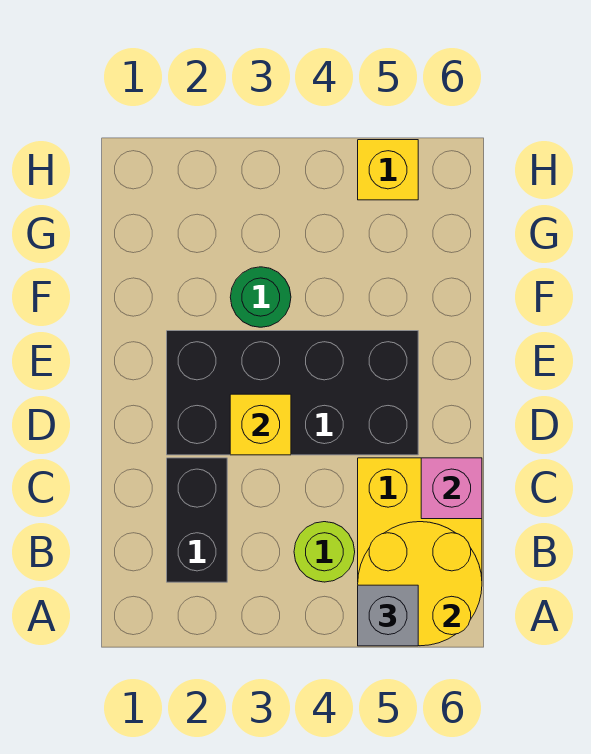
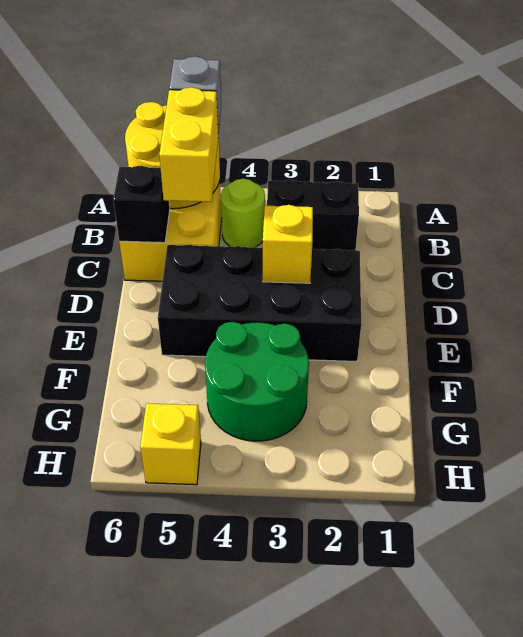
black brick B2:C2 level 1 -> black brick B2:B3 level 1
none -> yellow brick B5:C5 level 3
pink brick C6 level 2 -> black brick C6 level 2
green round brick F3 level 1 -> green round brick F3:G4 level 1

